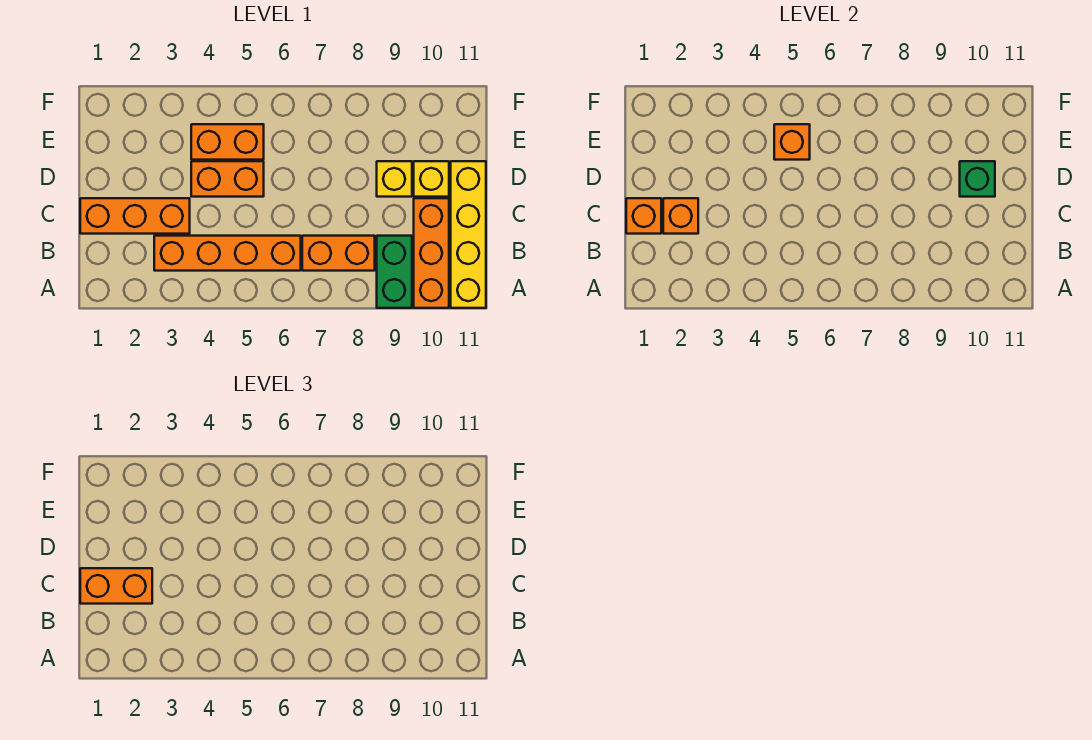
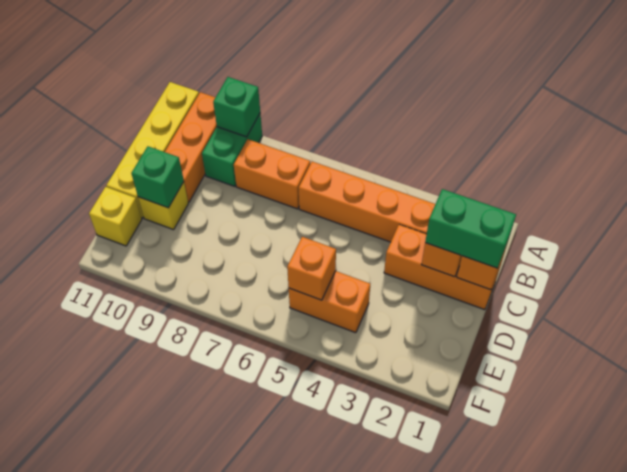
none -> green brick A9 level 2
orange brick C1:C2 level 3 -> green brick C1:C2 level 3
orange brick D4:D5 level 1 -> none
yellow brick D9 level 1 -> yellow brick E11 level 1

